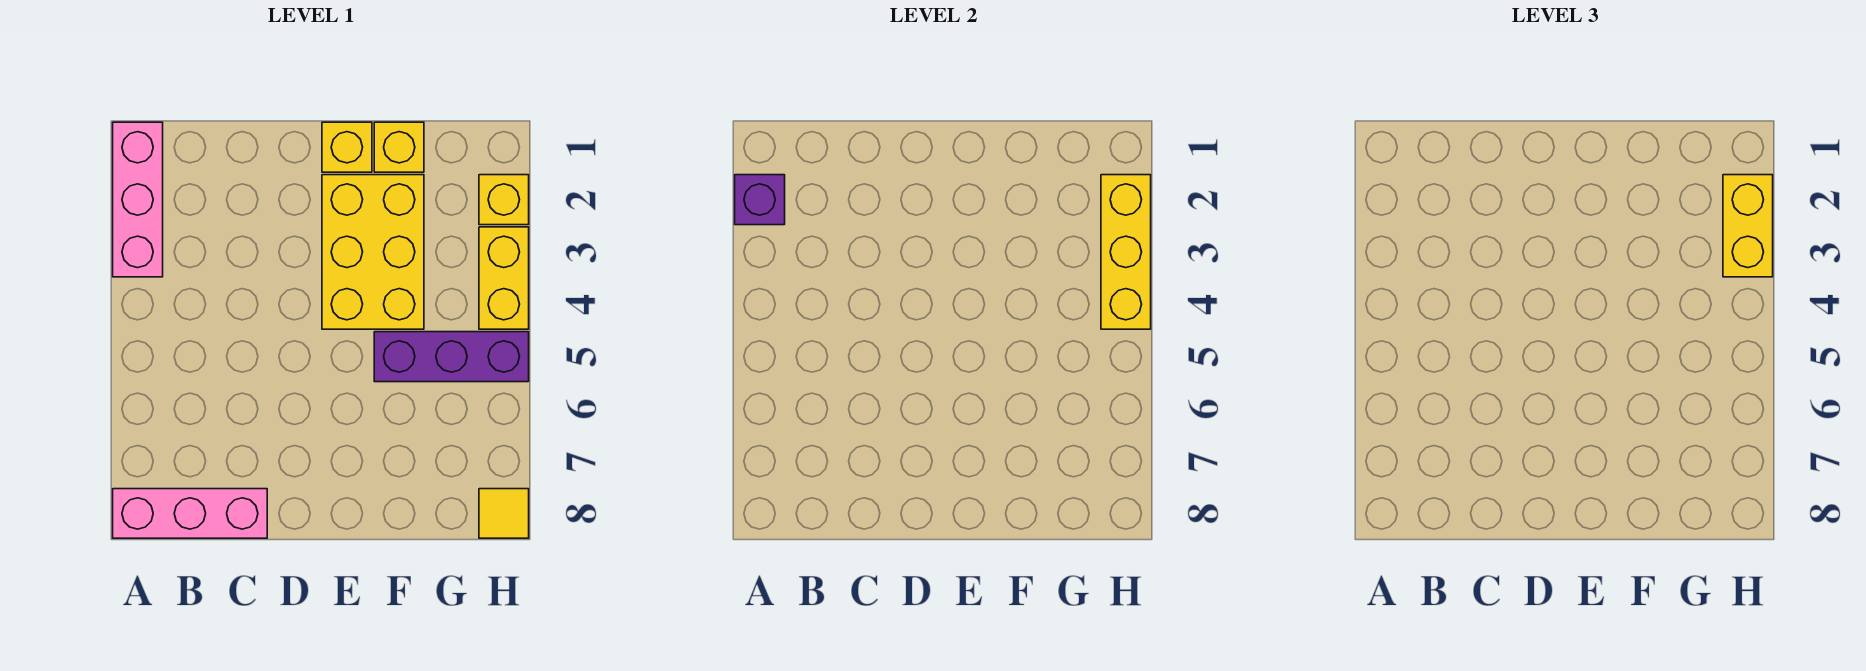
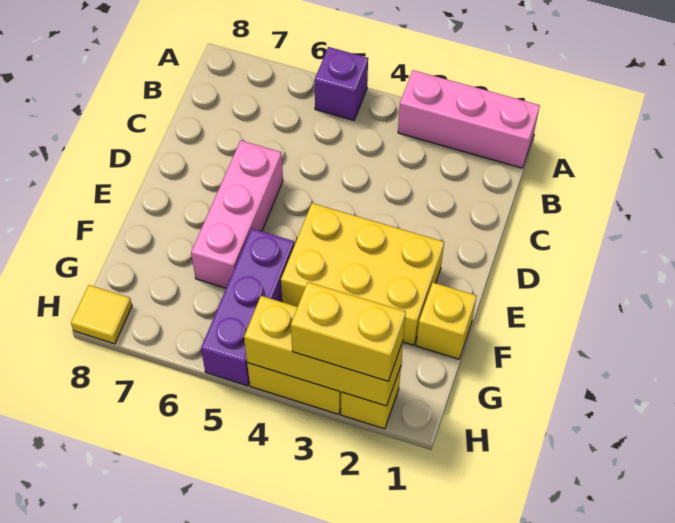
purple brick A2 level 2 -> purple brick A5 level 1
pink brick A8:C8 level 1 -> pink brick D6:F6 level 1
yellow brick E1 level 1 -> none

